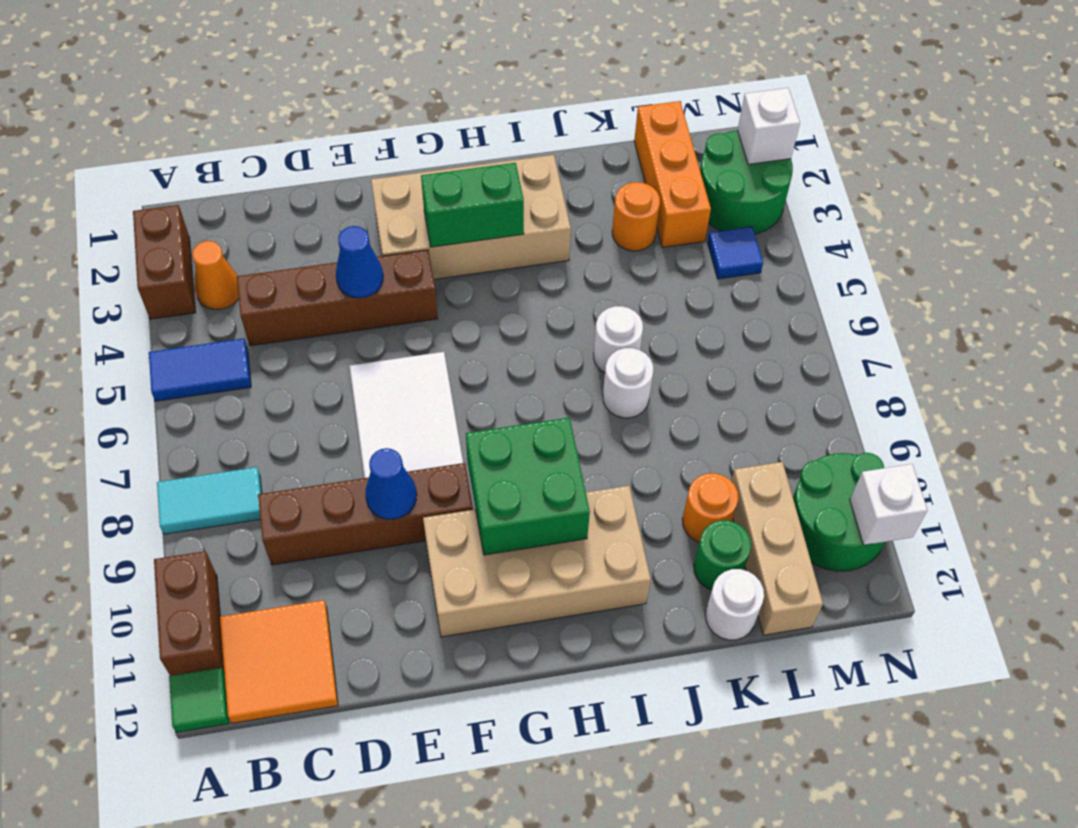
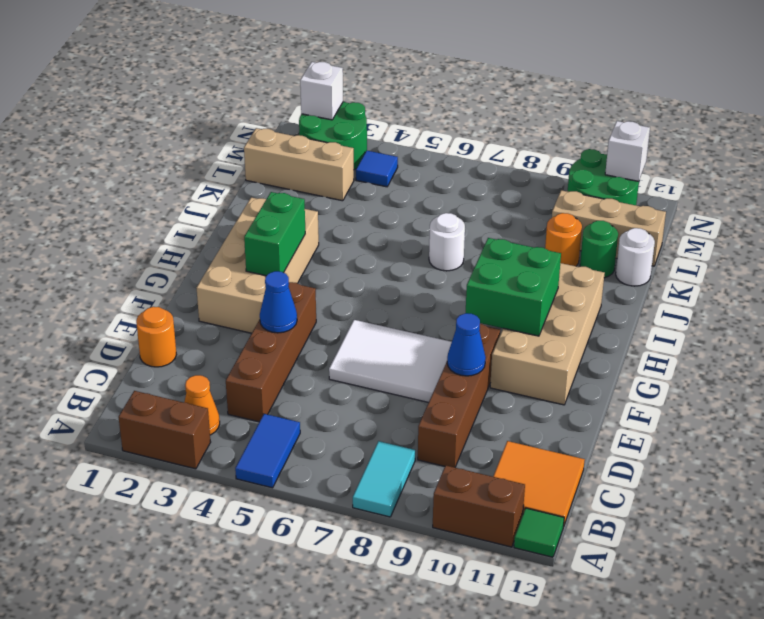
white round brick J6 level 1 -> none
orange round brick K3 level 1 -> orange round brick D1 level 1
orange brick L1:L3 level 1 -> tan brick L1:L3 level 1

